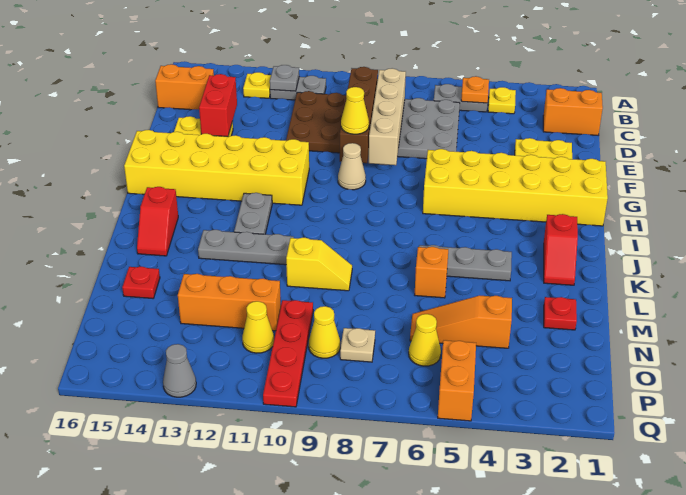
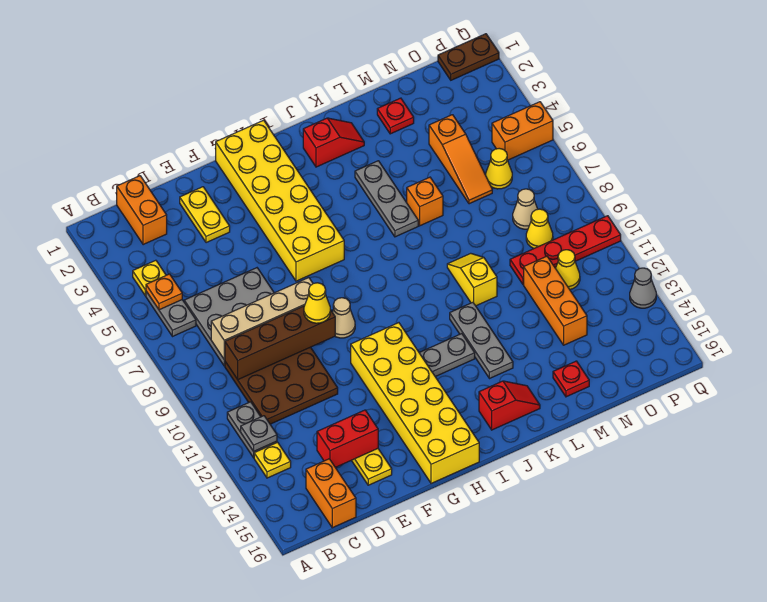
tan plate O8 level 1 -> tan cone O8 level 1
none -> brown plate P1:Q1 level 1

